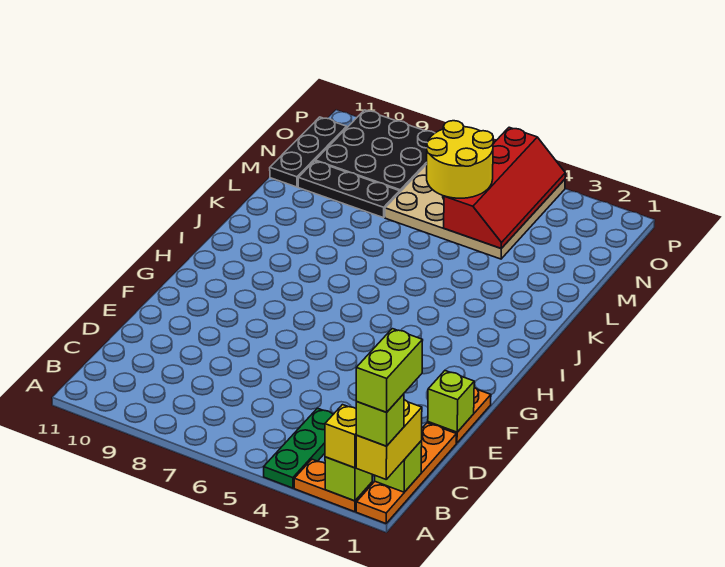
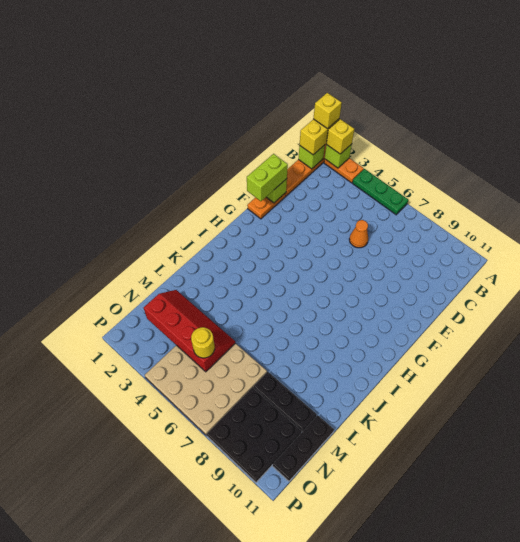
lime brick A1 level 4 -> yellow brick A1 level 4
lime brick A1:B1 level 5 -> lime brick E1:F1 level 3
green plate A4:C4 level 1 -> green plate A4:A6 level 1
none -> orange cone D6 level 1
red slope M4:P5 level 2 top 5 -> red slope M2:N5 level 2 top N
yellow round brick M5:N6 level 3 -> yellow round brick N5 level 3

